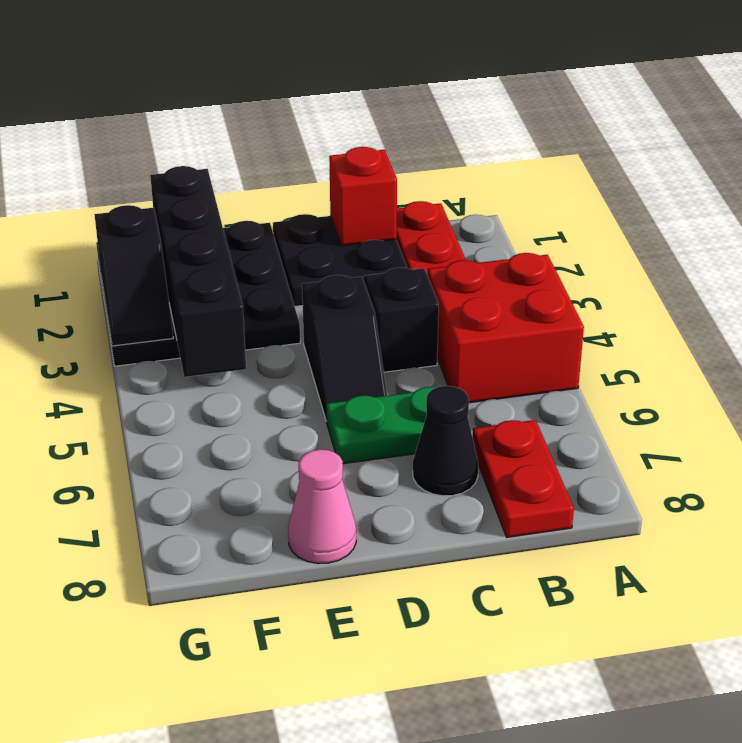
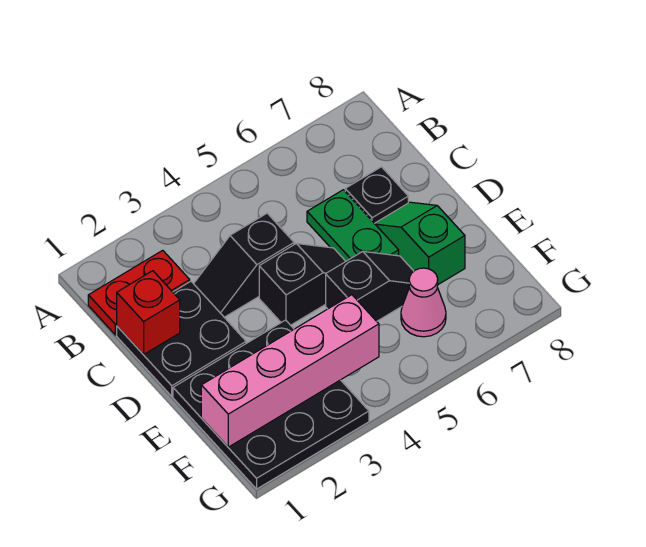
red brick A4:B5 level 1 -> none
red plate B7:B8 level 1 -> none
black cone C7 level 1 -> black plate C7 level 1
none -> green slope D7:E7 level 1 top E
pink cone E8 level 1 -> pink cone F6 level 1
black brick F1:F4 level 2 -> pink brick F1:F4 level 2
black slope G2:G3 level 2 top 2 -> black slope E5:E6 level 1 top 5

